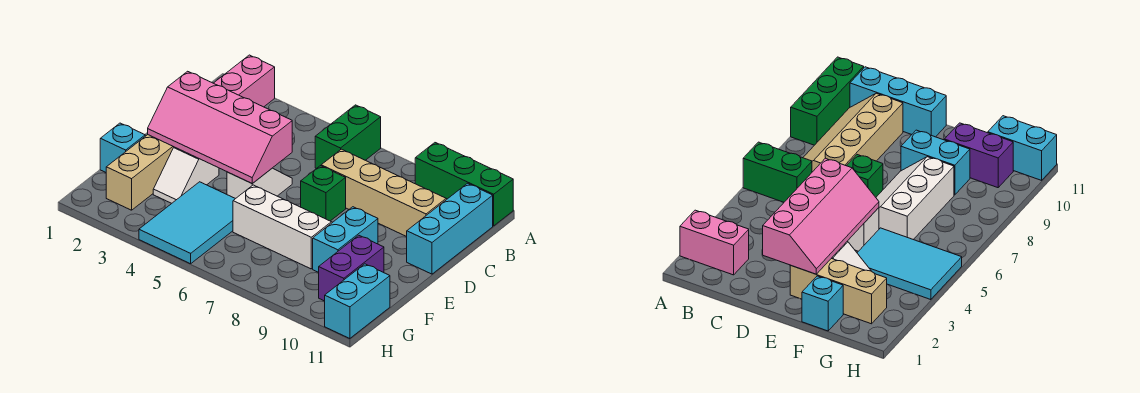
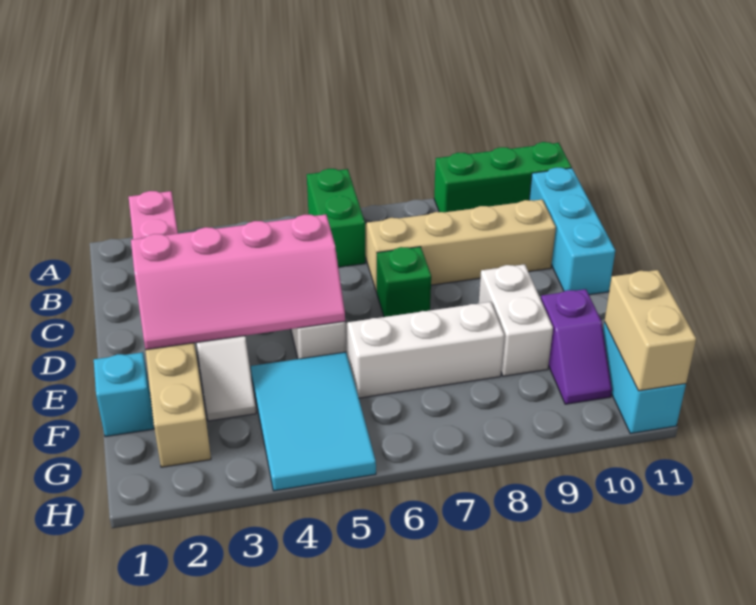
cyan brick E9:F9 level 1 -> white brick E9:F9 level 1
purple brick F10:G10 level 1 -> purple slope F10:G10 level 1 top F
none -> tan brick G11:H11 level 2

